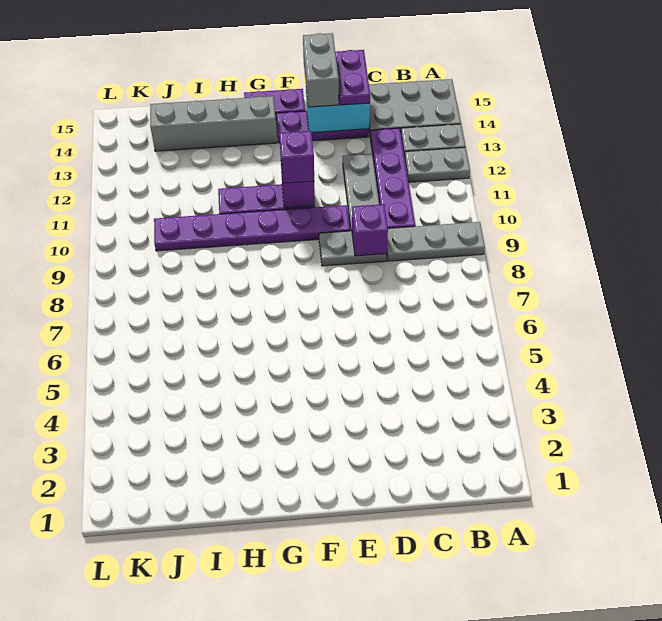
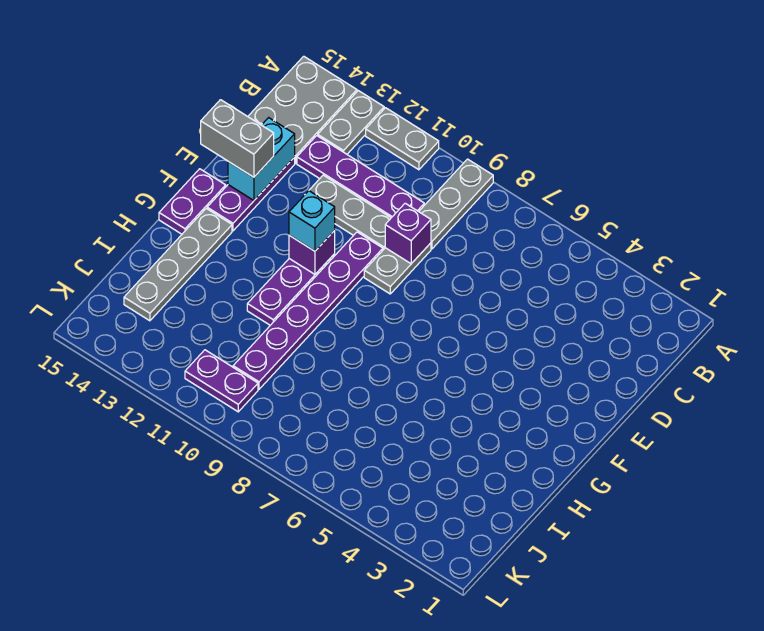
grey plate A12:B12 level 1 -> grey plate A11:A12 level 1
purple plate D14:D15 level 3 -> purple plate K10:K11 level 1
purple brick F11 level 3 -> cyan brick F11 level 3
grey brick G14:J14 level 1 -> grey plate G14:J14 level 1

